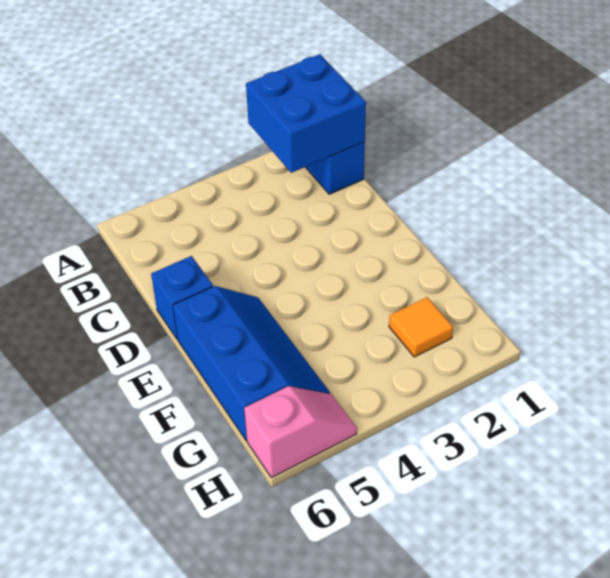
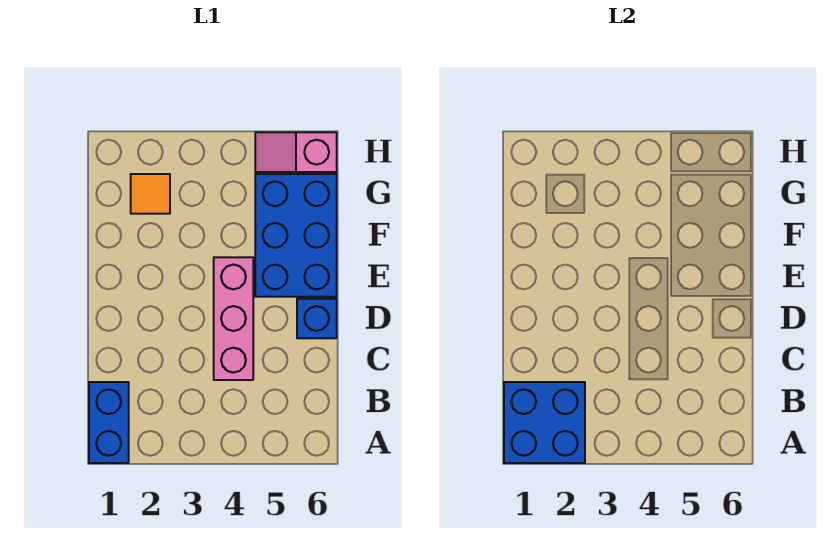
none -> pink brick C4:E4 level 1
blue slope E5:G6 level 1 top 6 -> blue brick E5:G6 level 1

